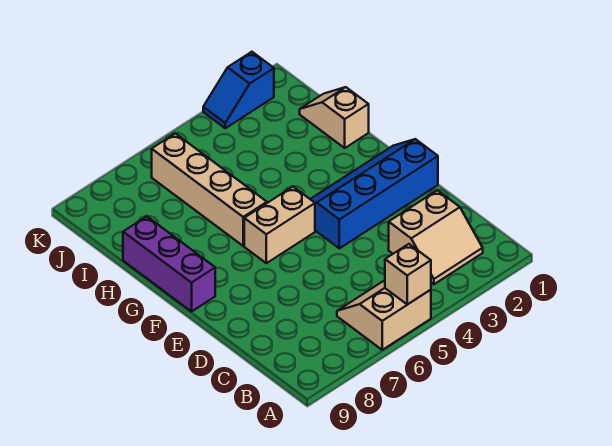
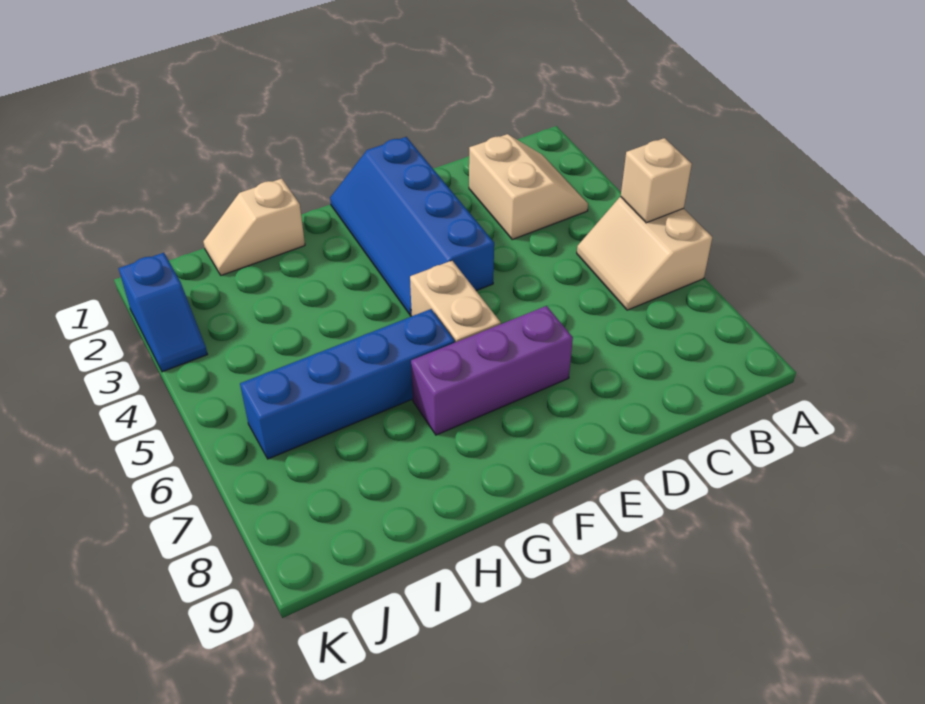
purple brick F9:H9 level 1 -> purple brick E7:G7 level 1
tan brick G6:J6 level 1 -> blue brick G6:J6 level 1

